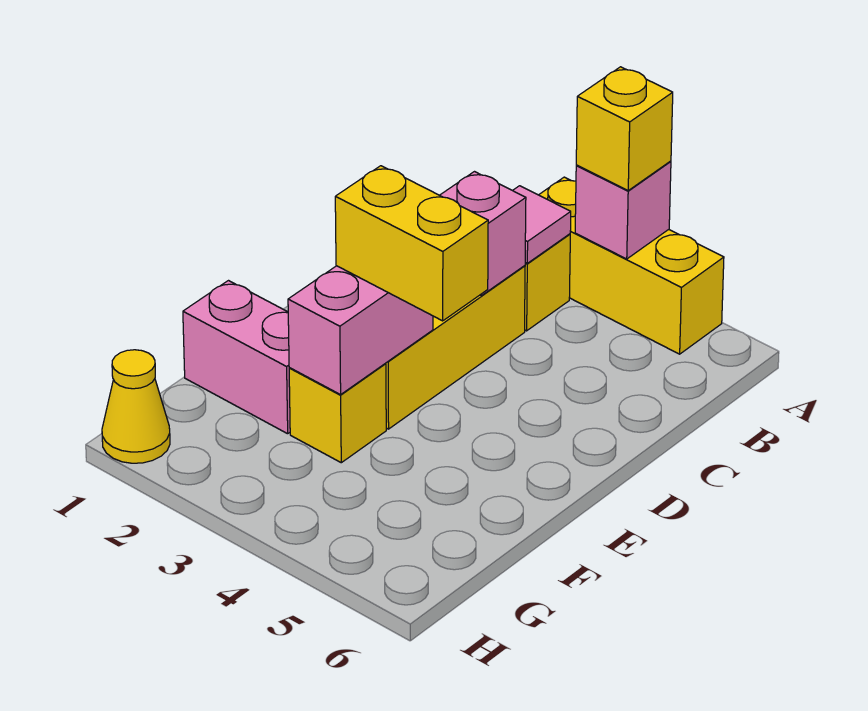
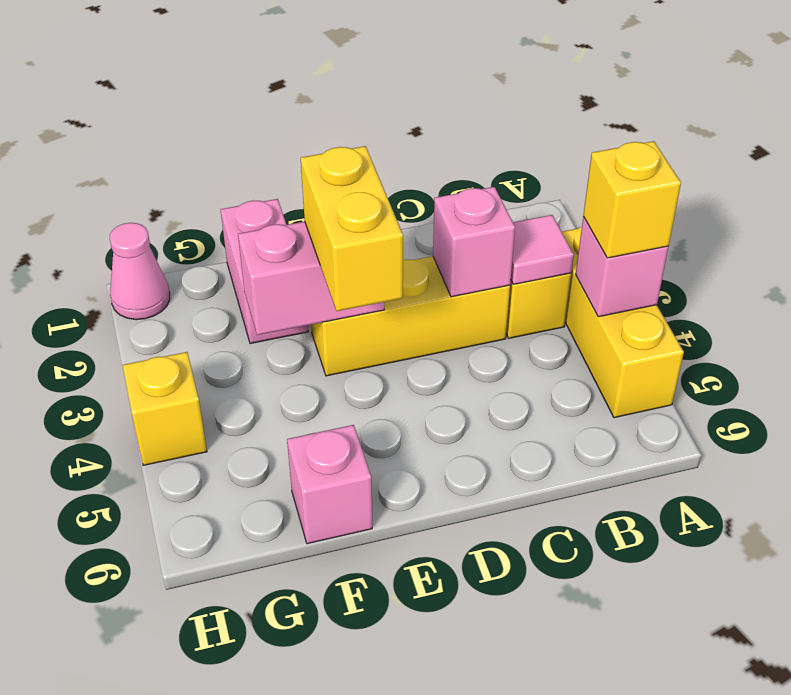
yellow brick F3 level 1 -> yellow brick H4 level 1
none -> pink brick F6 level 1
yellow cone H1 level 1 -> pink cone H1 level 1

